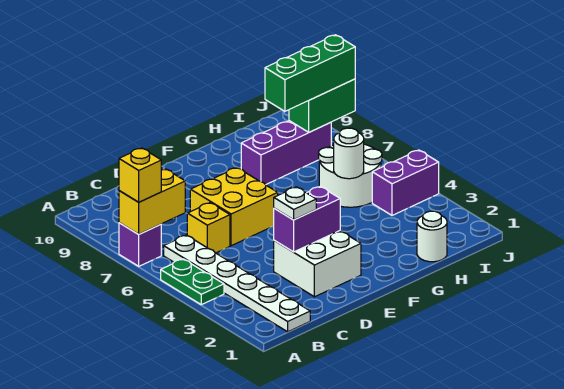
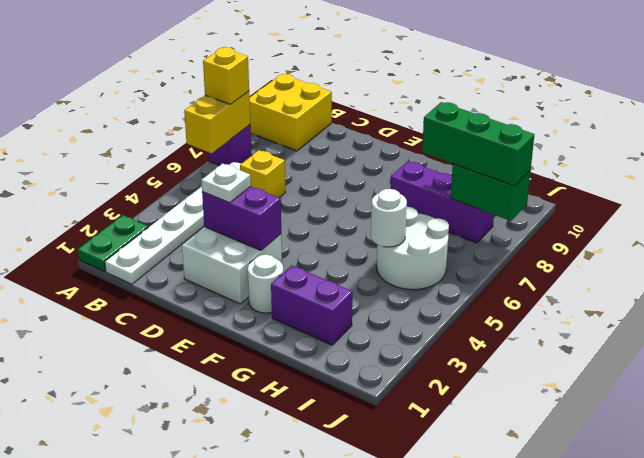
green plate A4:A5 level 1 -> green plate A1:A2 level 1
yellow brick A7:B7 level 2 -> yellow brick A6:A7 level 2
yellow brick D6:E7 level 1 -> yellow brick A9:B10 level 1
white round brick H1 level 1 -> white round brick F2 level 1
purple brick I4:J4 level 1 -> purple brick G2:H2 level 1

